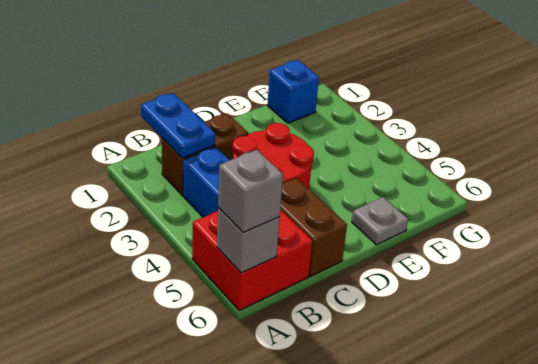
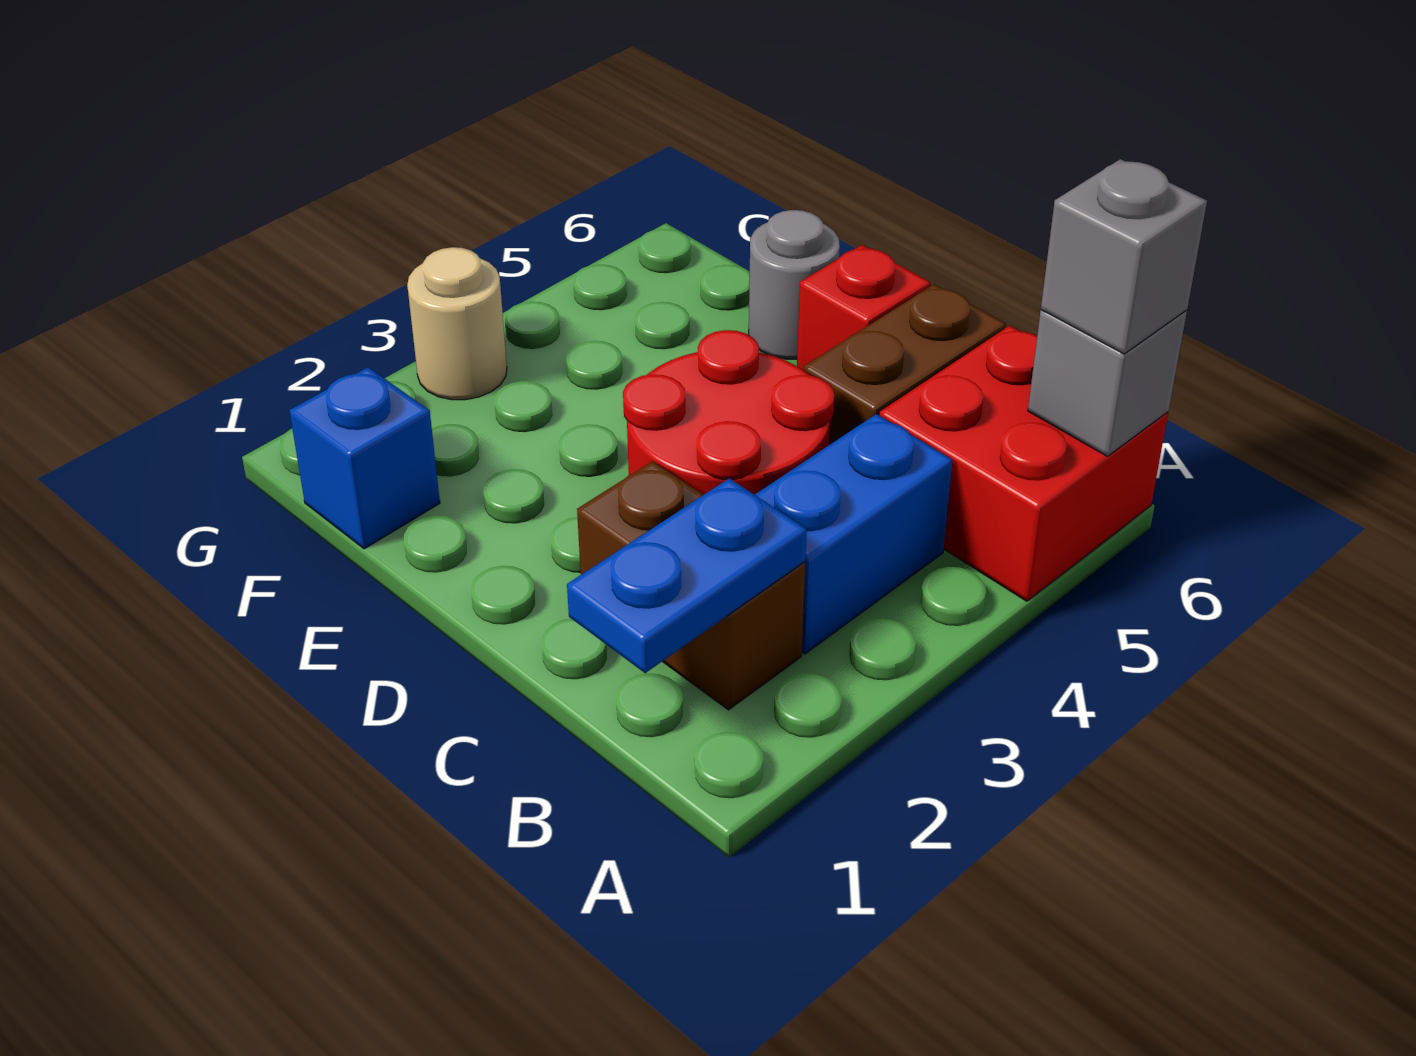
none -> red brick D6 level 1
grey plate E6 level 1 -> grey round brick E6 level 1
none -> tan round brick G3 level 1

